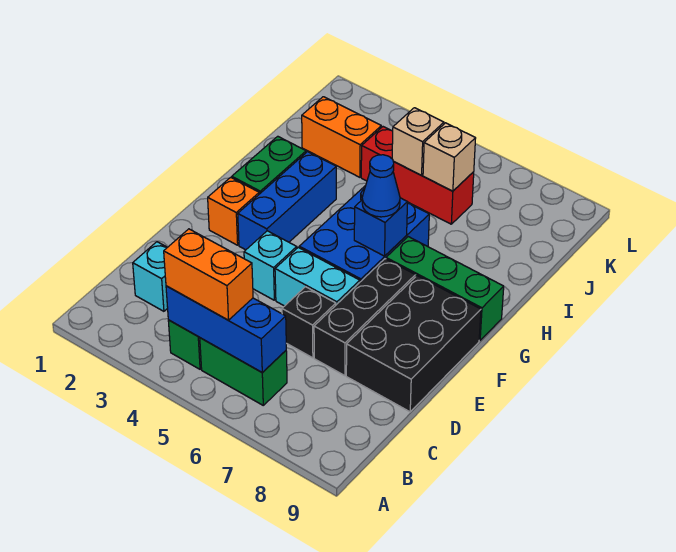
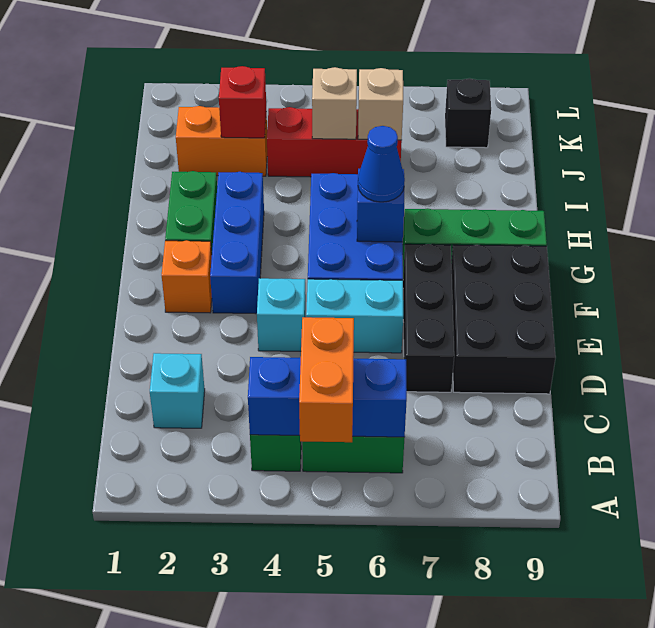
orange brick B4:B5 level 3 -> orange brick A5:B5 level 3
black brick D6 level 1 -> black brick K8 level 1
none -> red brick J3 level 2

